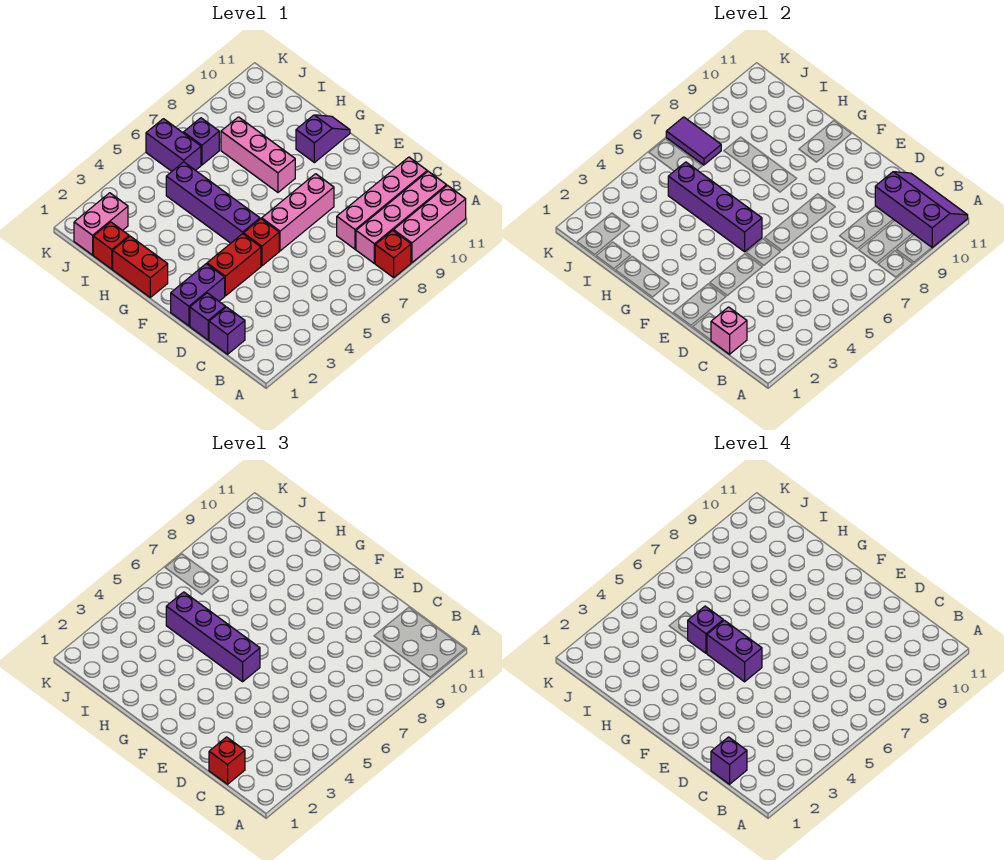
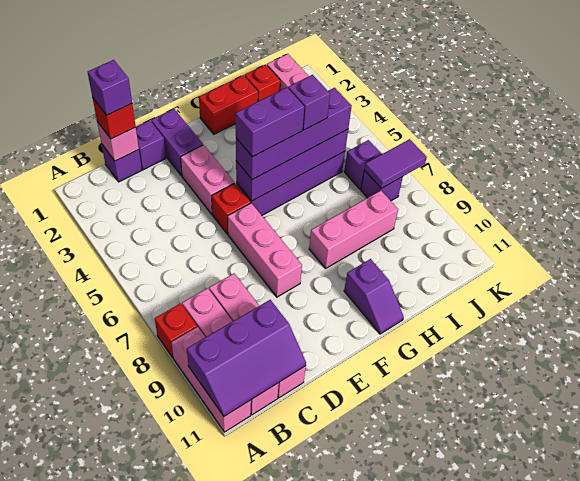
red brick E3:E4 level 1 -> pink brick E3:E4 level 1
purple brick J6:K6 level 1 -> purple brick J6 level 1

